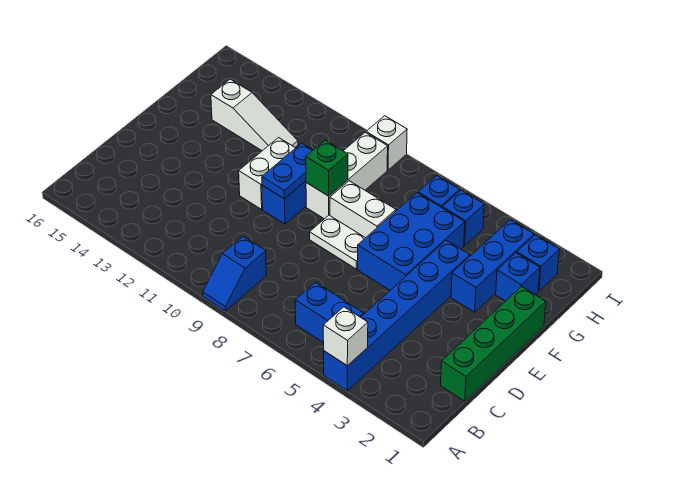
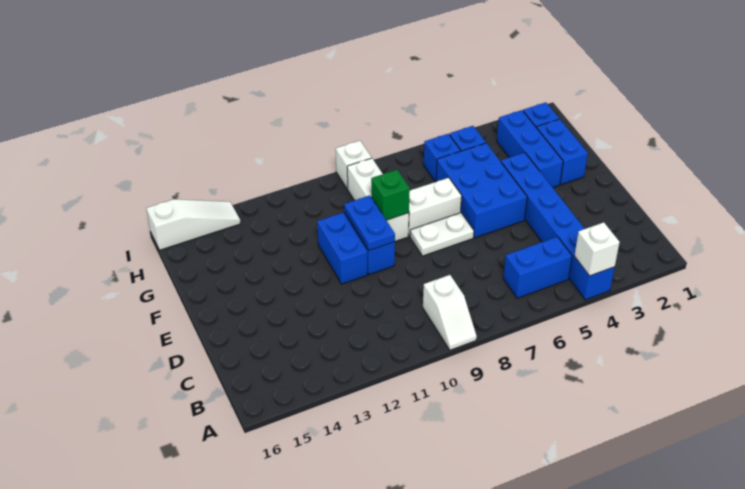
blue slope A9:B9 level 1 top B -> white slope A9:B9 level 1 top B
green brick C1:F1 level 1 -> none
white brick E11:F11 level 1 -> blue brick E11:F11 level 1
blue brick G2 level 1 -> blue brick F2:G2 level 1
white slope G12:G14 level 1 top 14 -> white slope I14:I16 level 1 top 16

